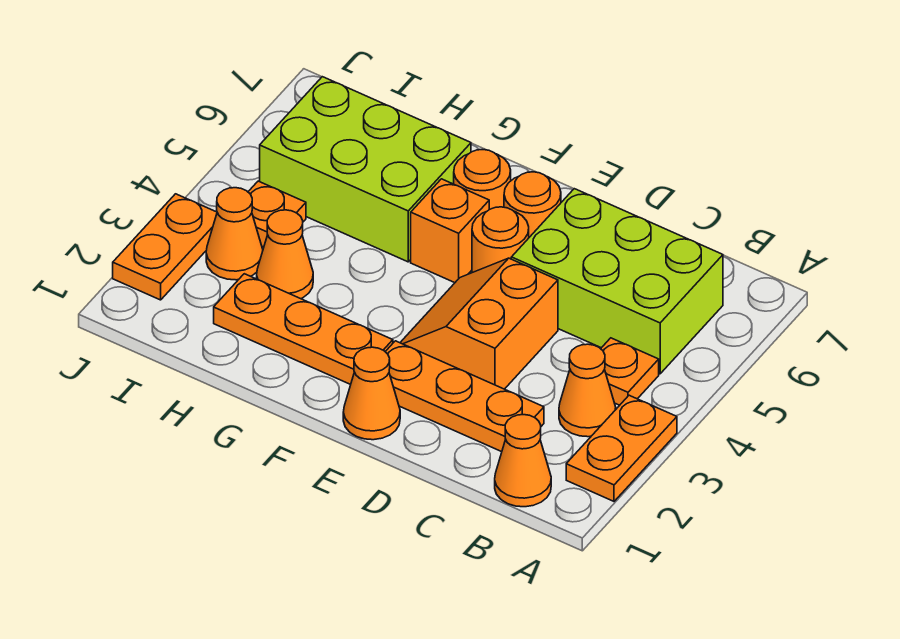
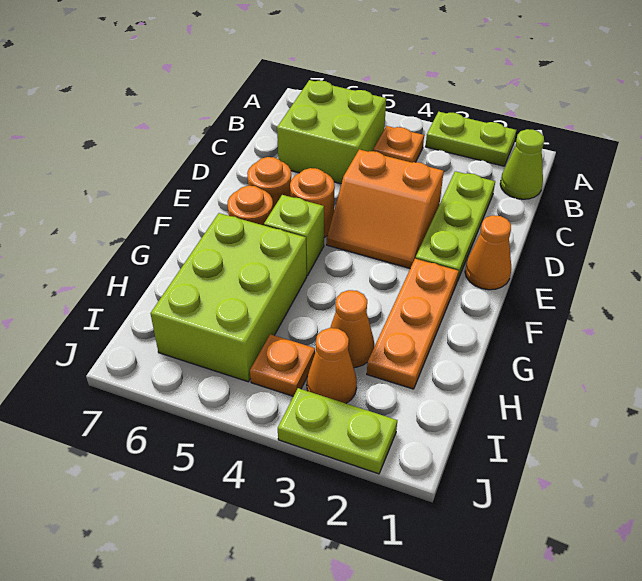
orange plate A2:A3 level 1 -> lime plate A2:A3 level 1
orange cone B1 level 1 -> lime cone B1 level 1
orange cone B3 level 1 -> none
lime brick B5:D6 level 1 -> lime brick B5:C6 level 1
orange plate C2:E2 level 1 -> lime plate C2:E2 level 1
orange brick F5 level 1 -> lime brick F5 level 1
orange plate J2:J3 level 1 -> lime plate J2:J3 level 1

